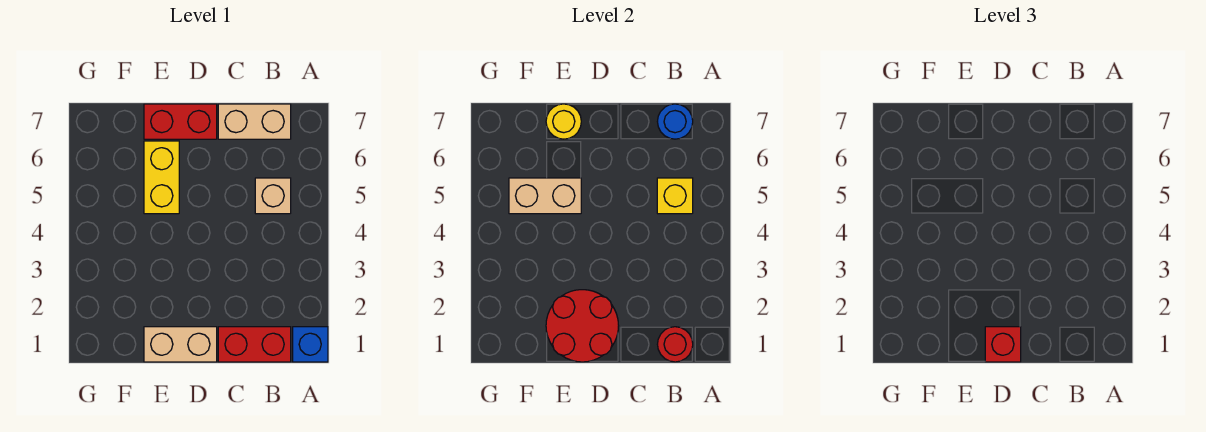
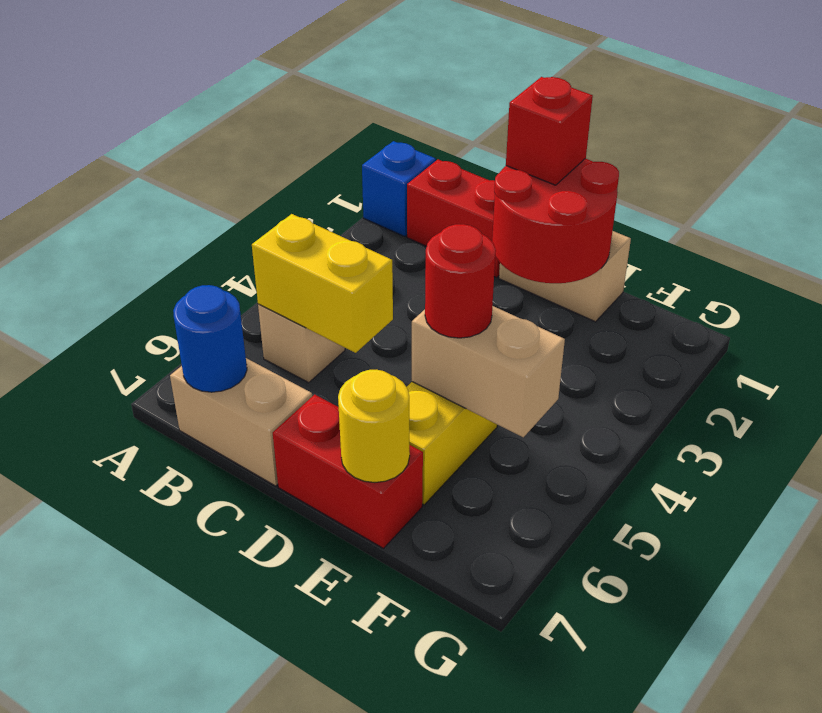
red round brick B1 level 2 -> red round brick E5 level 3
yellow brick B5 level 2 -> yellow brick B5:C5 level 2

